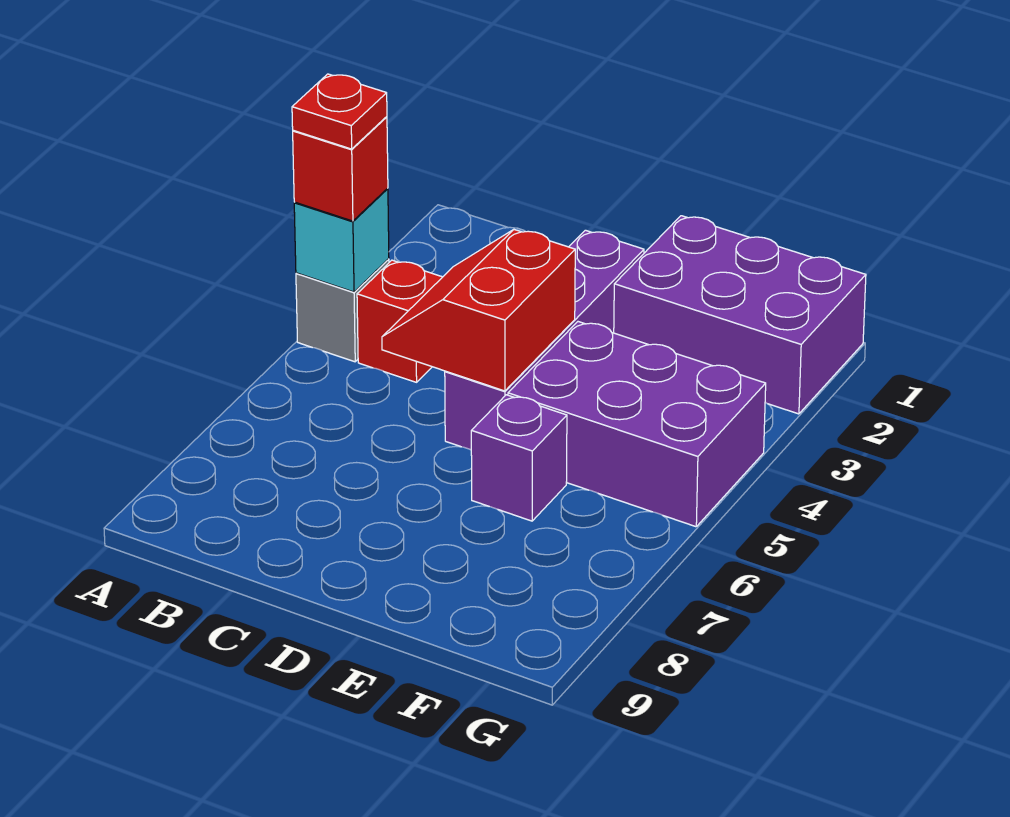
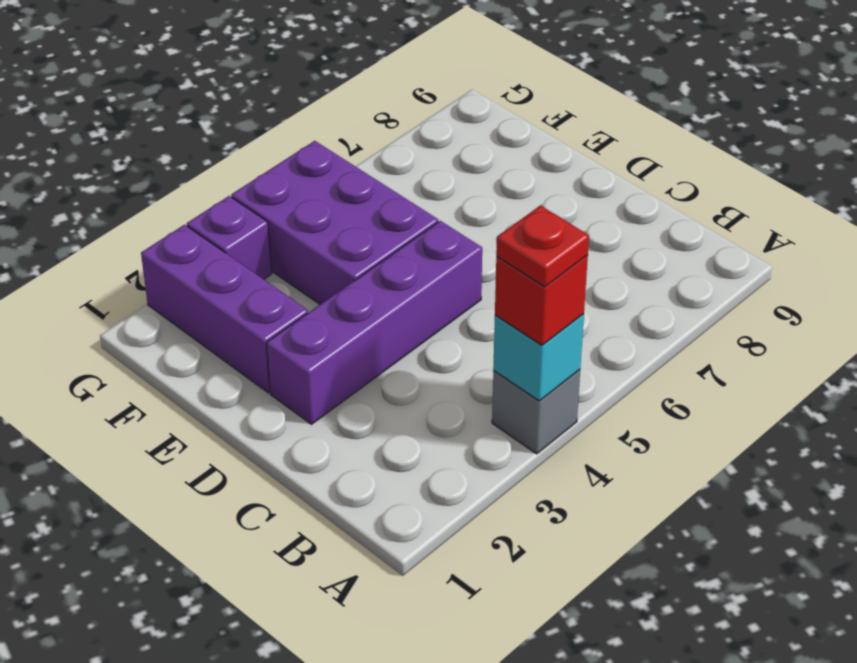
red brick B4 level 1 -> none
red slope C4:D5 level 2 top D -> none
purple brick E1:G2 level 1 -> purple brick E2:G2 level 1
purple brick E6 level 1 -> purple brick G3 level 1

